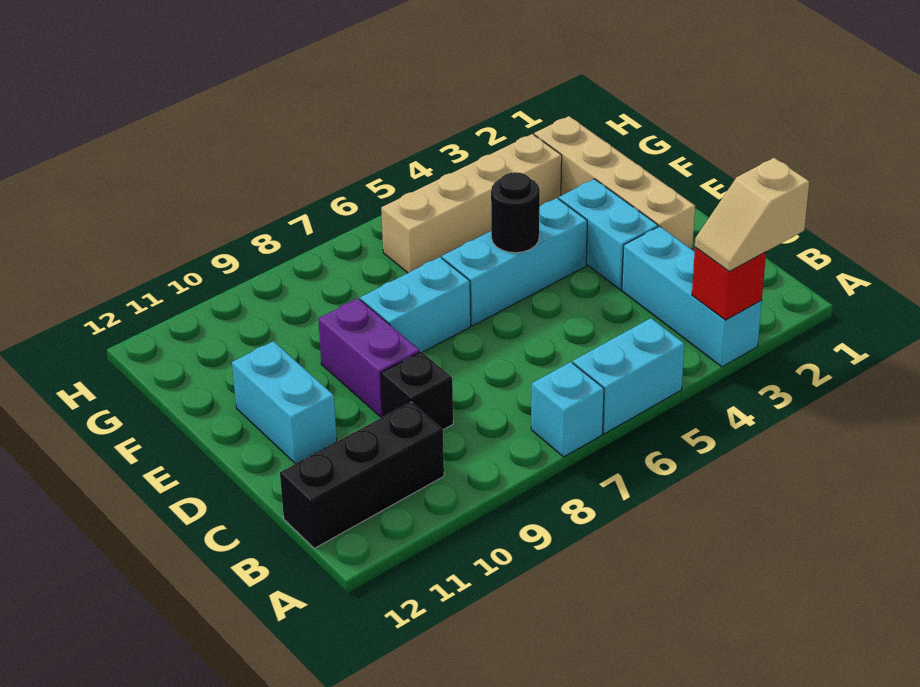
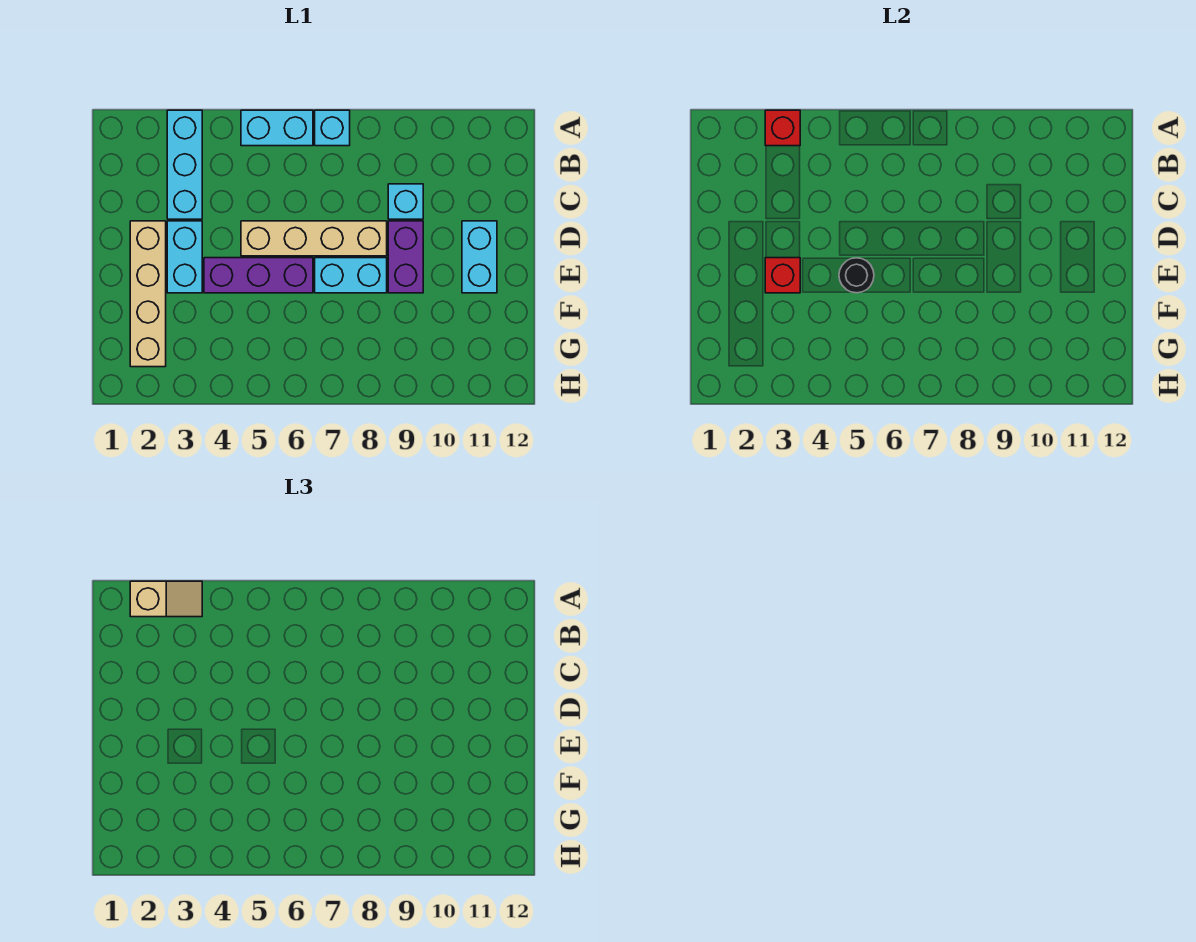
black brick B10:B12 level 1 -> none
black brick C9 level 1 -> cyan brick C9 level 1
none -> red brick E3 level 2
cyan brick E4:E6 level 1 -> purple brick E4:E6 level 1
tan brick G3:G6 level 1 -> tan brick D5:D8 level 1

